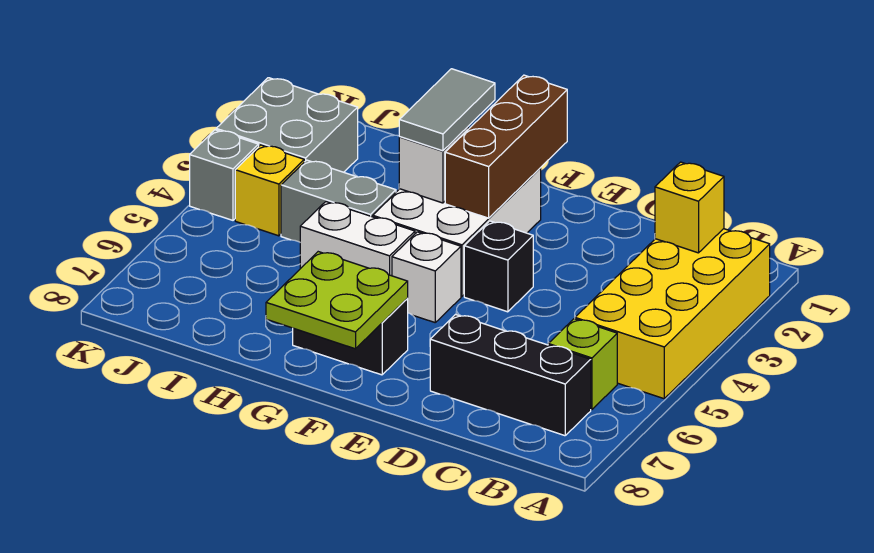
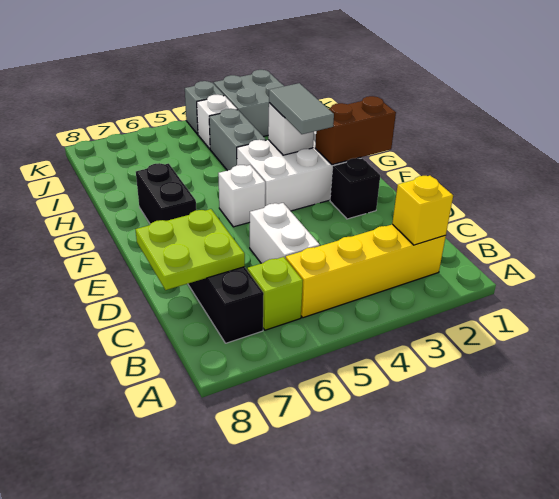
yellow brick A2:B5 level 1 -> yellow brick B2:B5 level 1
black brick E4 level 1 -> black brick E2 level 1
brown brick F1:F3 level 2 -> brown brick F1:F2 level 2
lime plate F7:G8 level 2 -> lime plate C7:D8 level 2
grey tile G2:G3 level 3 -> grey tile F3:G3 level 3
white brick G5:H5 level 1 -> white brick C5:D5 level 1
yellow brick J4 level 1 -> white brick J4 level 1

